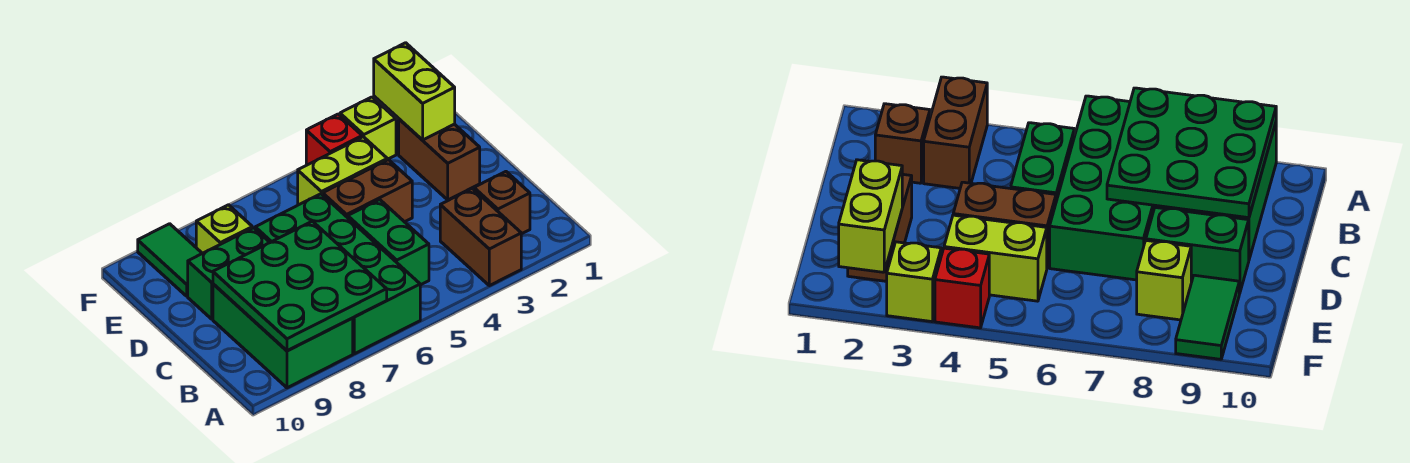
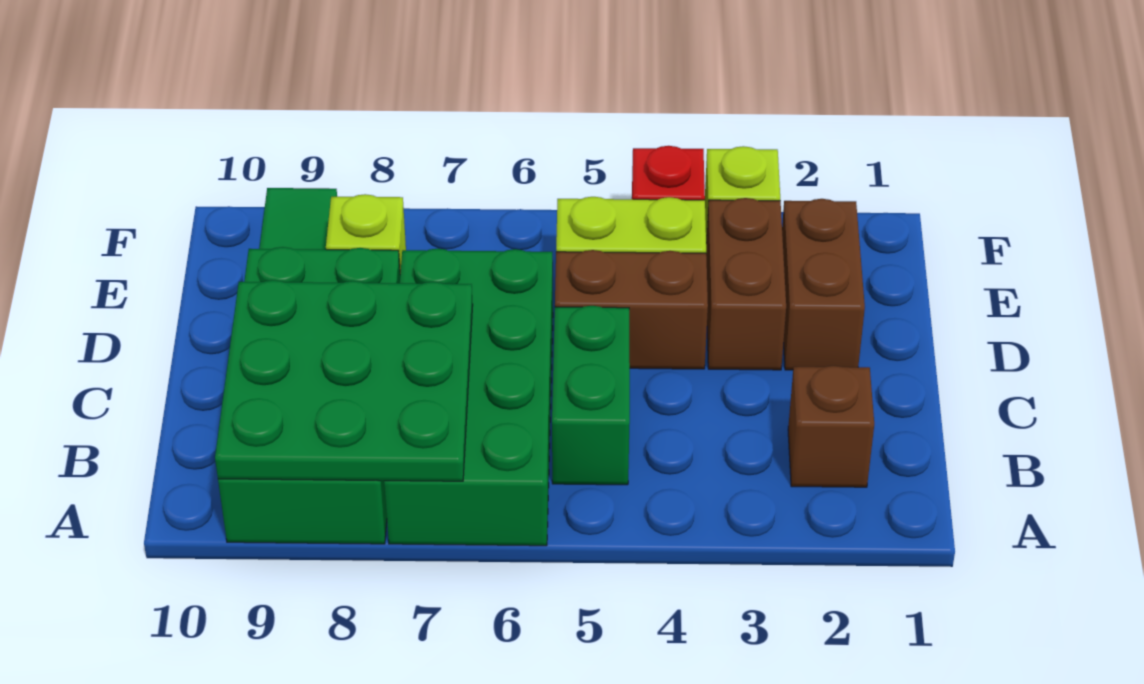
brown brick A3:B3 level 1 -> brown brick D3:E3 level 1
lime brick E2:F2 level 2 -> none

